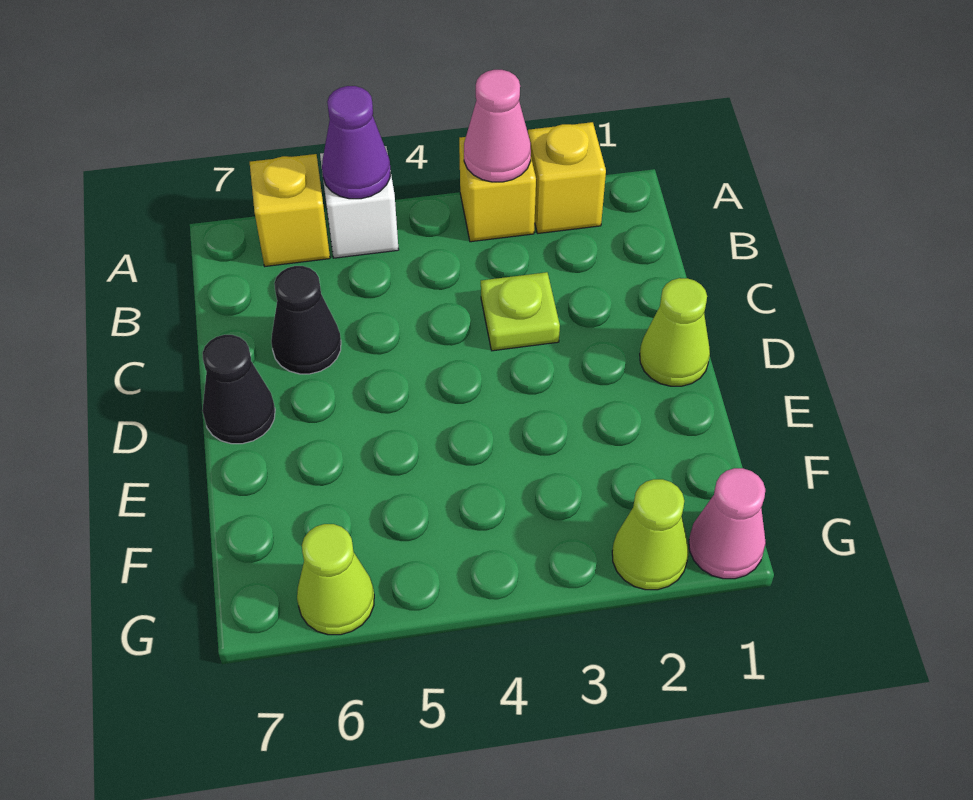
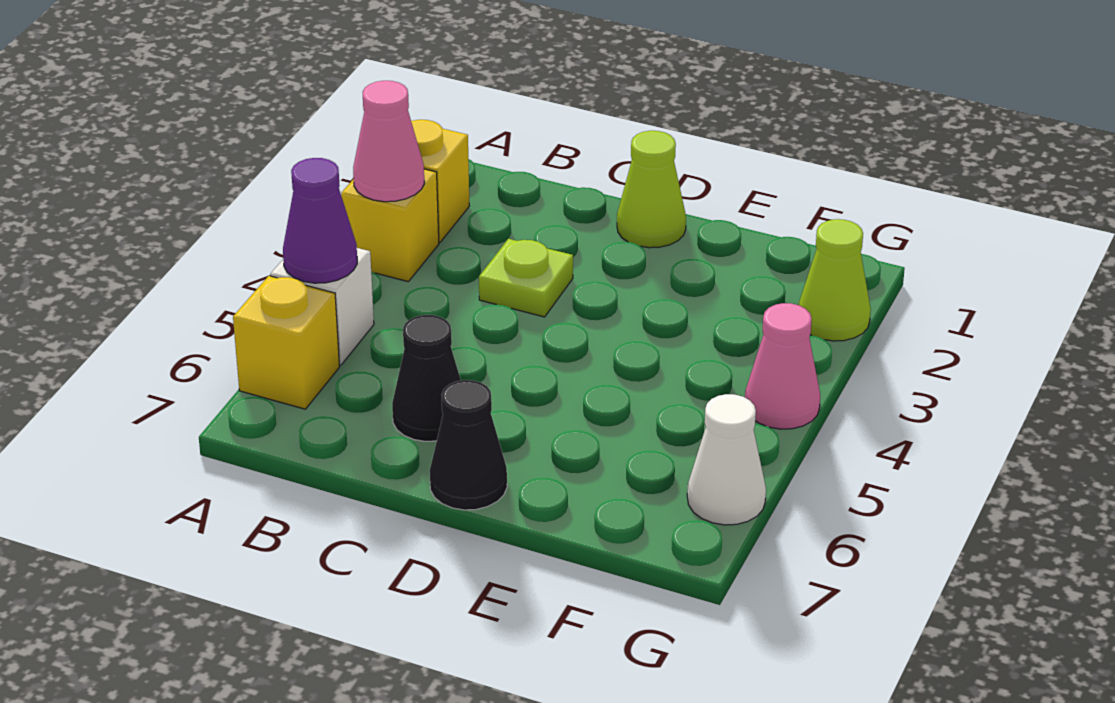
pink cone G1 level 1 -> pink cone G4 level 1
lime cone G6 level 1 -> white cone G6 level 1

